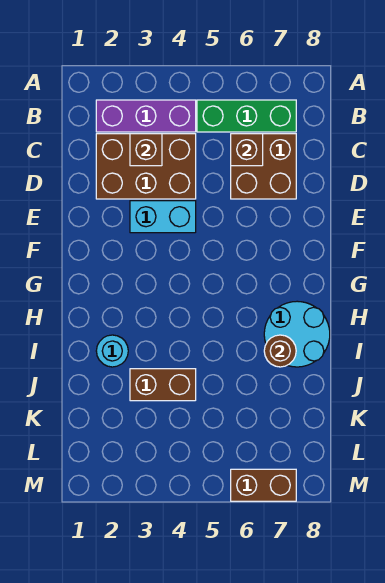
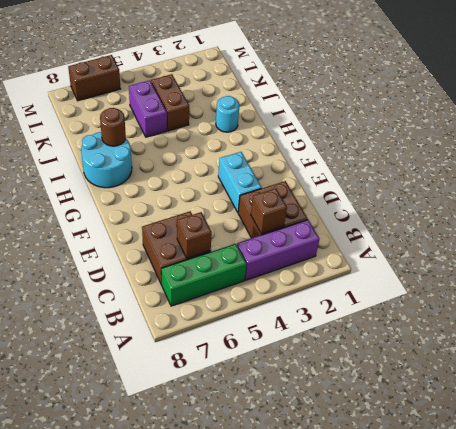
brown brick C2:D4 level 1 -> brown brick C2:D3 level 1
cyan brick E3:E4 level 1 -> cyan brick E3:F3 level 1
brown brick J3:J4 level 1 -> brown brick J4:K4 level 1
none -> purple brick J5:K5 level 1

